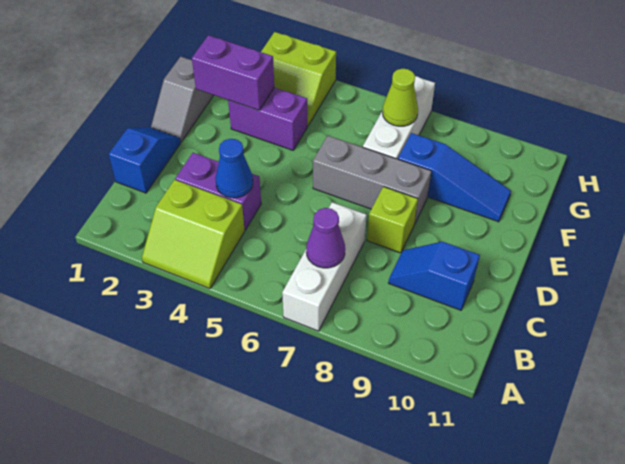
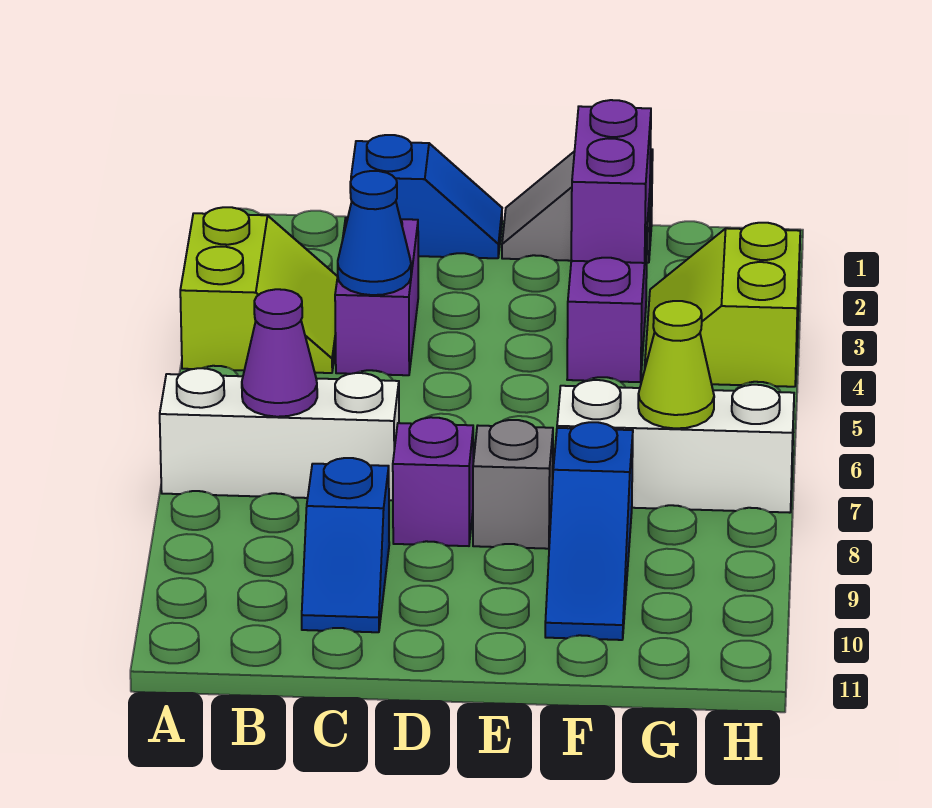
lime slope A3:B4 level 1 top B -> lime slope A3:B4 level 1 top A
blue slope C9:C10 level 1 top 10 -> blue slope C9:C10 level 1 top 9
lime brick D8 level 1 -> purple brick D8 level 1
grey brick E6:E8 level 1 -> grey brick E8 level 1

